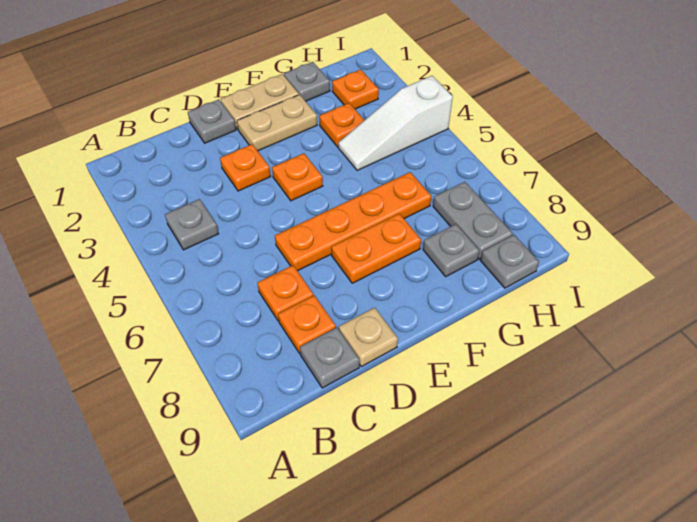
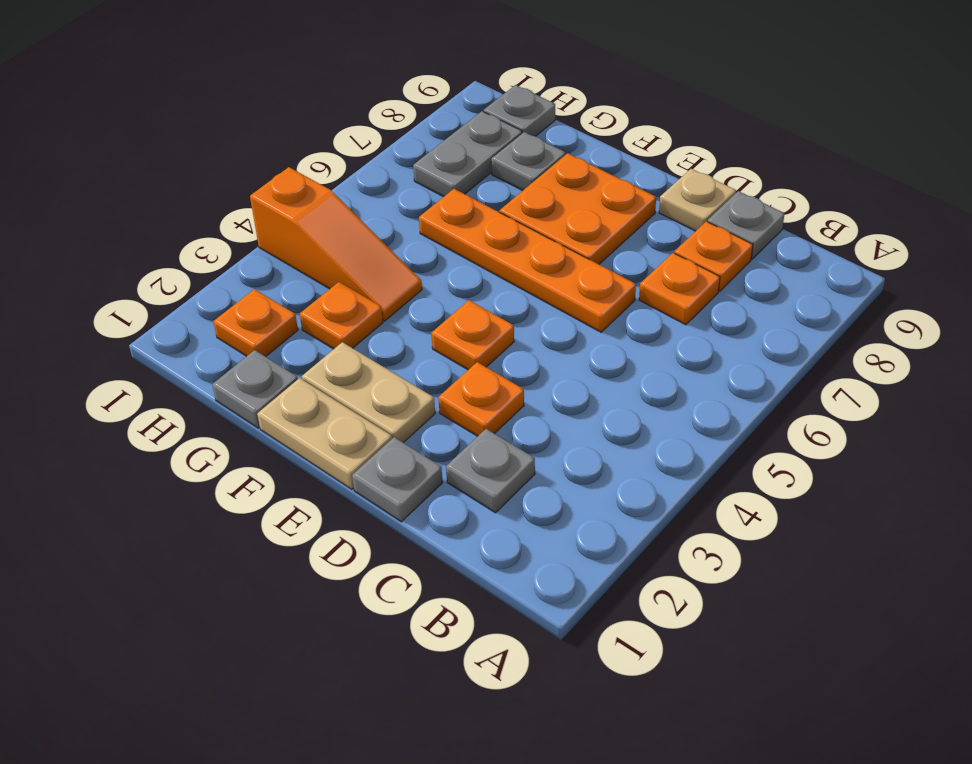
grey plate B4 level 1 -> grey plate C2 level 1
orange plate E7:F7 level 1 -> orange plate E7:F8 level 1
white slope G4:I4 level 1 top I -> orange slope G4:I4 level 1 top I

